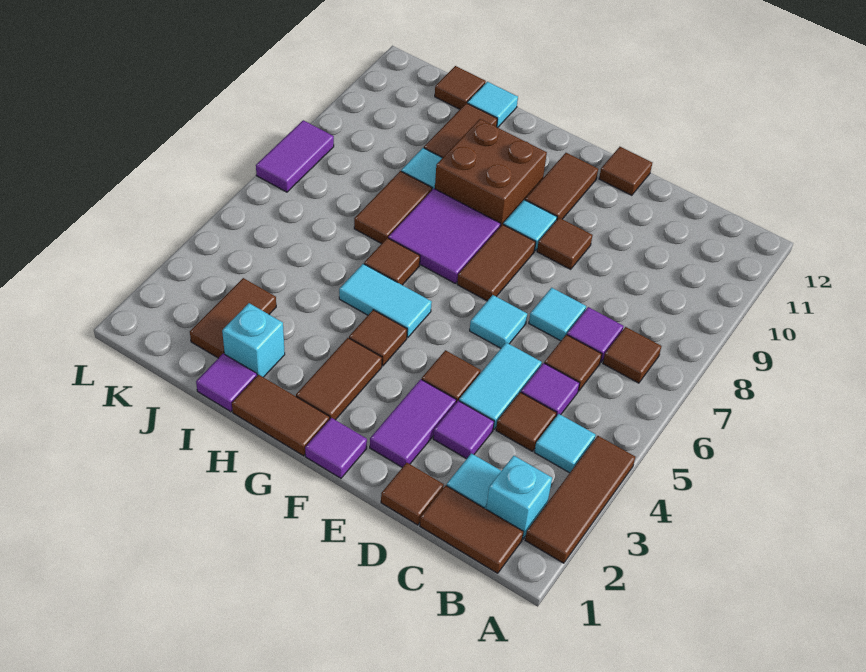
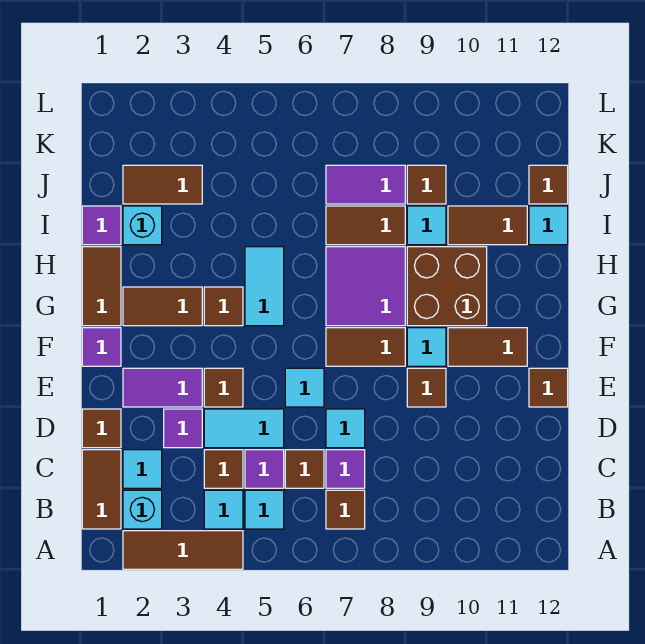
none -> cyan tile B5 level 1
brown tile H6 level 1 -> brown tile J9 level 1
purple tile L7:L8 level 1 -> purple tile J7:J8 level 1

